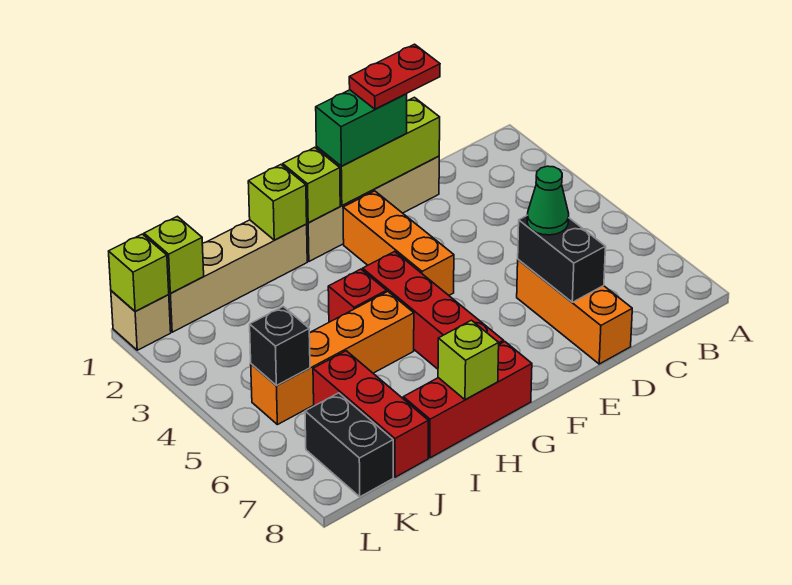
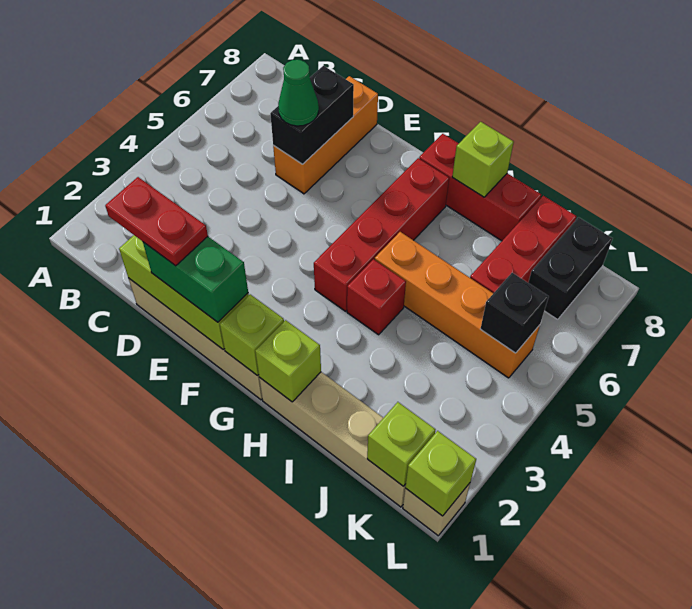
orange brick F2:F4 level 1 -> none

